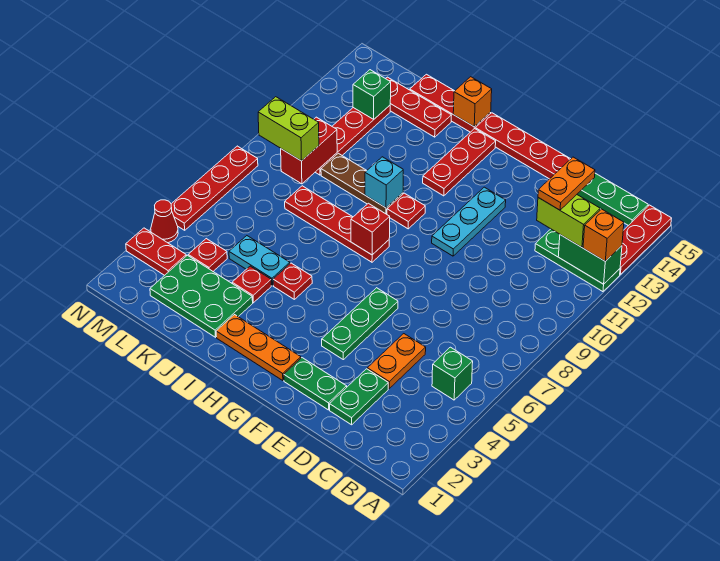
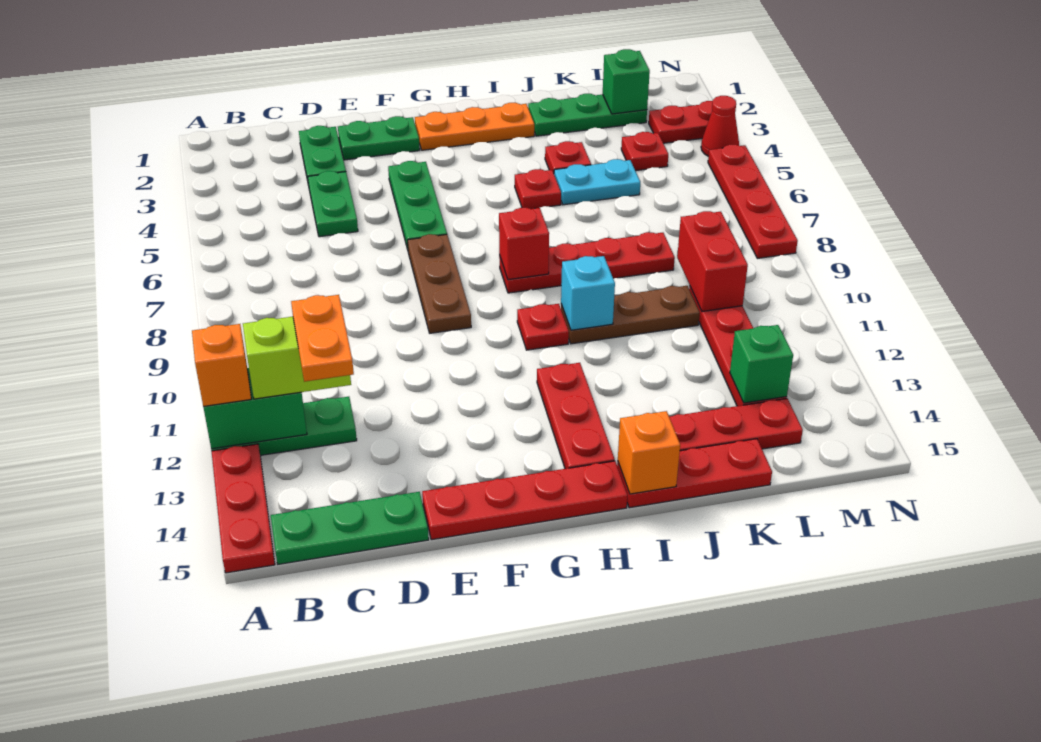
green brick B5 level 1 -> green brick L2 level 2
orange plate D4:D5 level 1 -> green plate D4:D5 level 1
none -> brown plate F7:F9 level 1
cyan plate F10:F12 level 1 -> none
green plate J2:L3 level 1 -> green plate J2:L2 level 1
lime brick L9:M9 level 3 -> none

